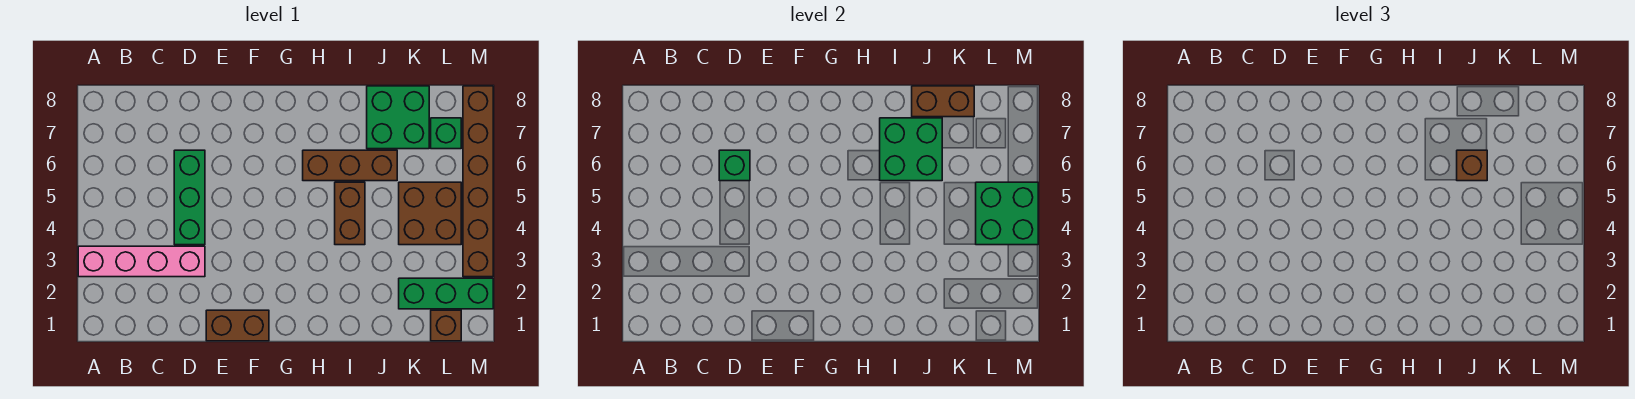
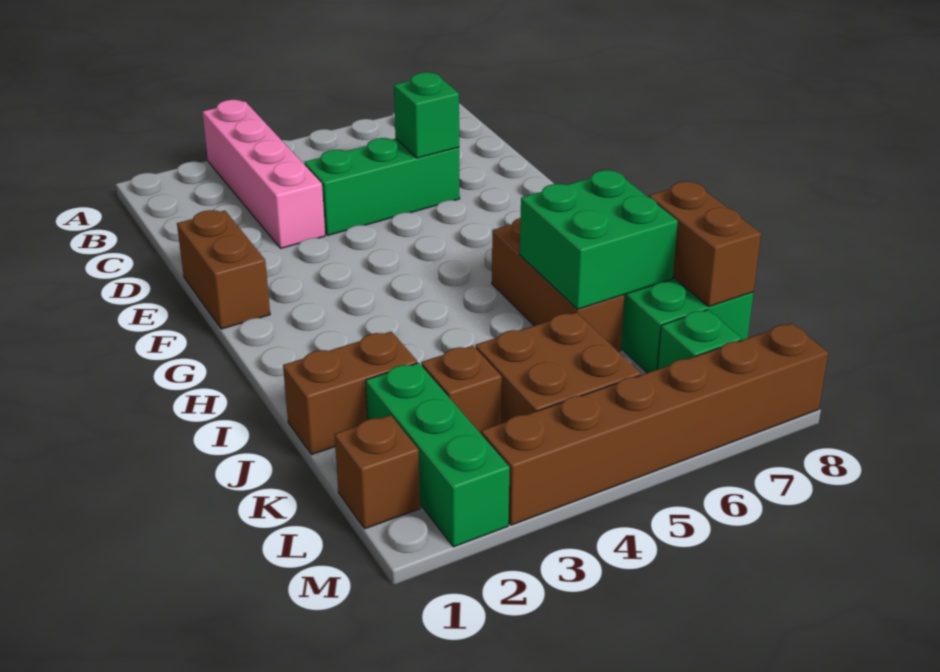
brown brick I4:I5 level 1 -> brown brick J1:J2 level 1
brown brick J6 level 3 -> brown brick K3 level 1
green brick L4:M5 level 2 -> none

